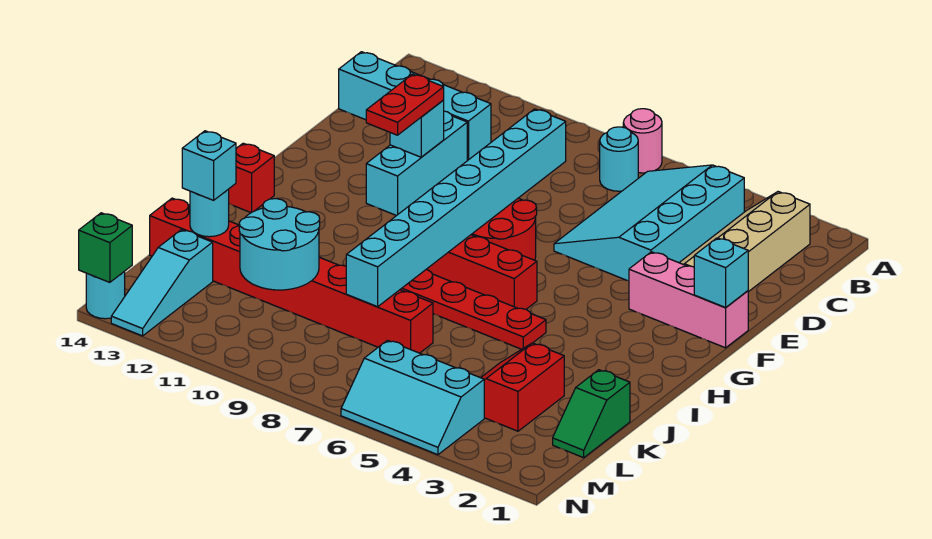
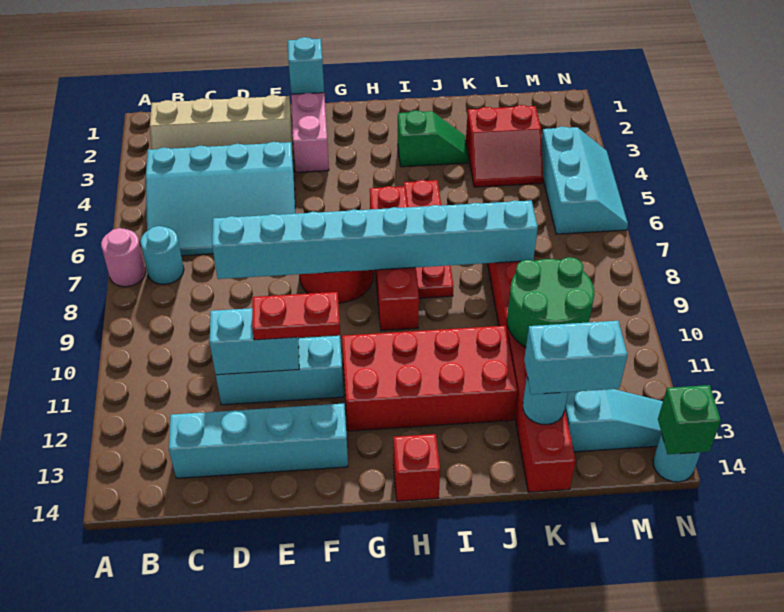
cyan brick C11:C14 level 1 -> cyan brick C13:F13 level 1
cyan brick E11 level 2 -> cyan brick D11:E11 level 2
none -> red brick G11:J12 level 1
green slope K1:L1 level 1 top K -> green slope I3:J3 level 1 top I
cyan round brick K10:L11 level 2 -> green round brick K10:L11 level 2
cyan brick K13 level 3 -> cyan brick K13:L13 level 3

